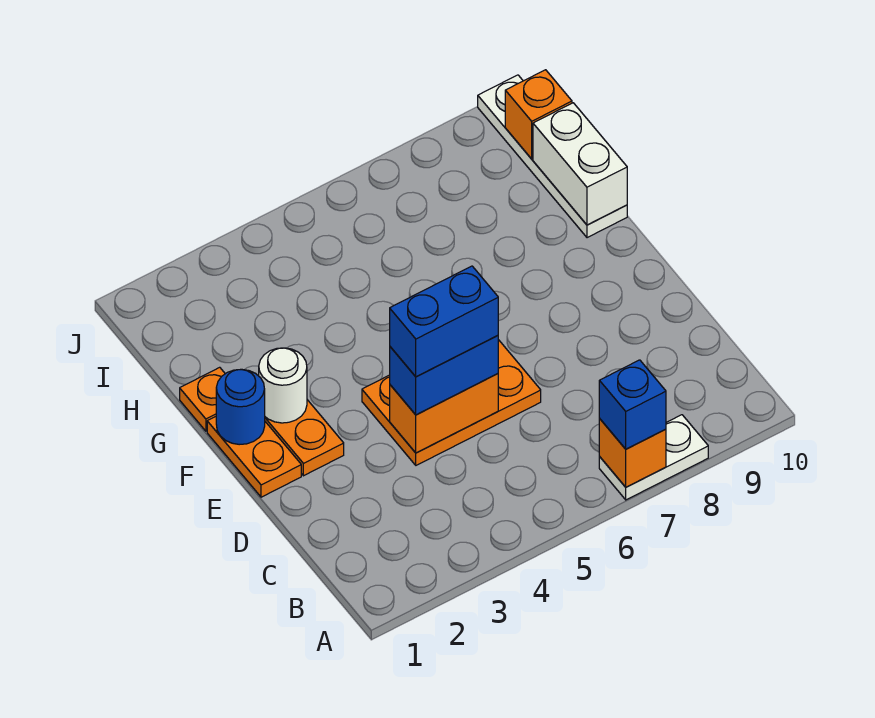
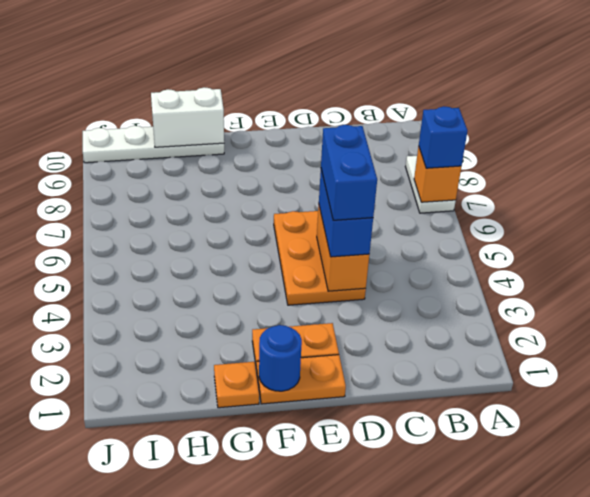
white round brick F2 level 2 -> none
orange brick I10 level 2 -> none

